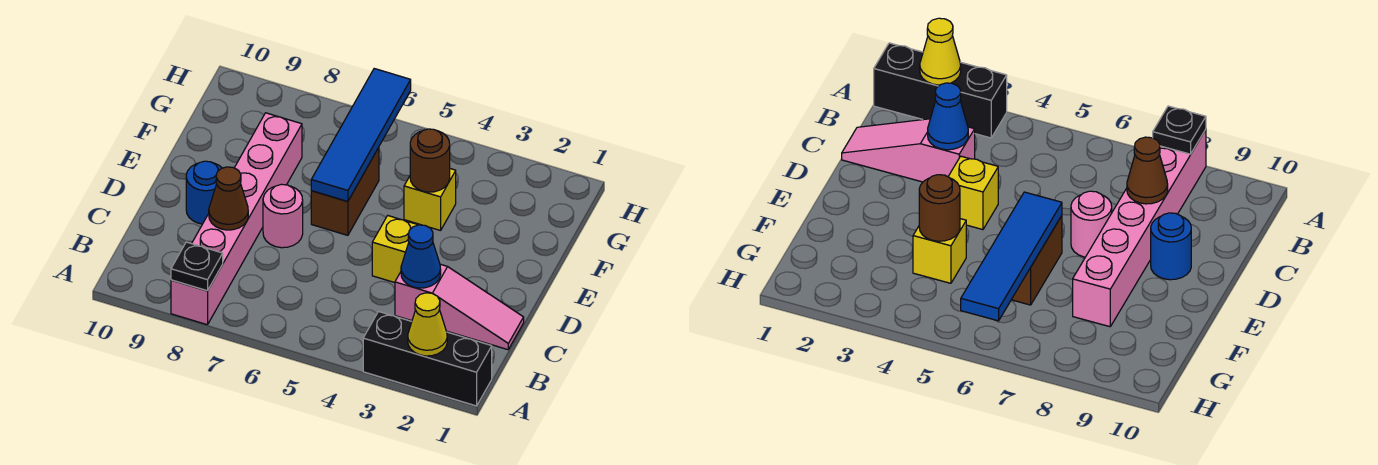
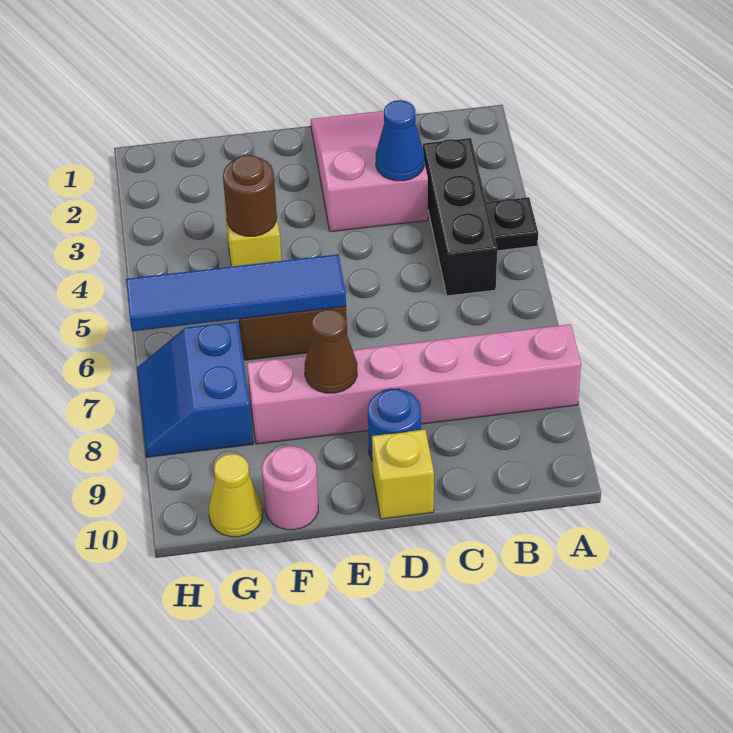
black brick A1:A3 level 1 -> black brick B3:B5 level 1
yellow cone A2 level 2 -> yellow cone G10 level 1
black plate A8 level 2 -> black plate A4 level 1
pink slope C1:C3 level 1 top 3 -> pink slope C1:D3 level 1 top 3
brown cone C8 level 2 -> brown cone E8 level 2
yellow brick D4 level 1 -> yellow brick D10 level 1
pink round brick D7 level 1 -> pink round brick F10 level 1
none -> blue slope G7:H8 level 1 top G

